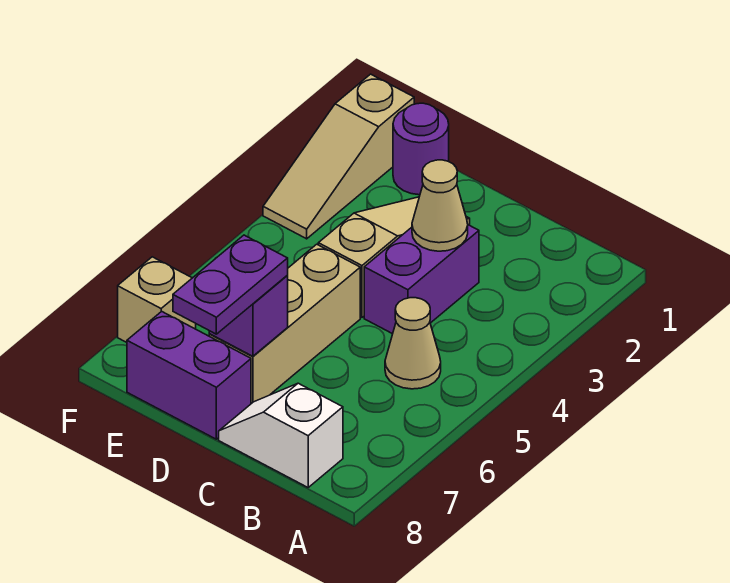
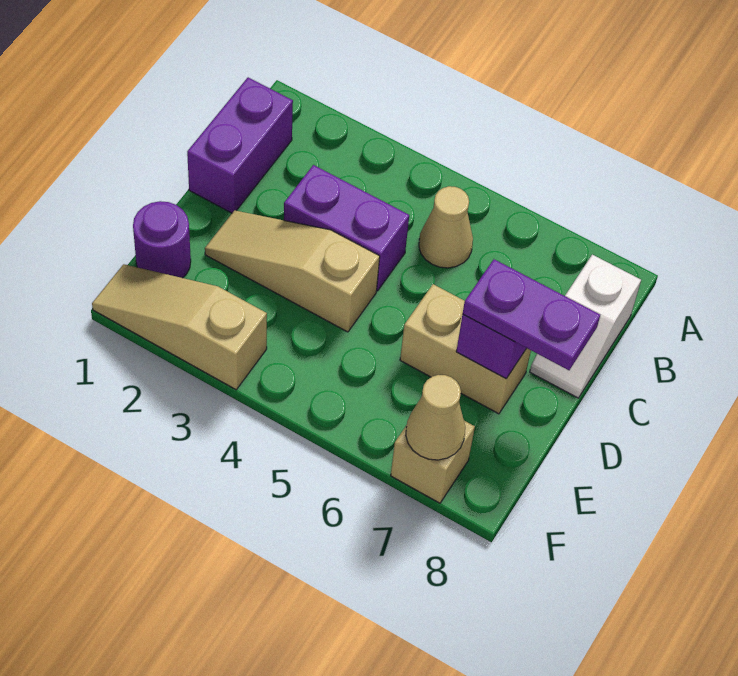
tan cone C3 level 2 -> tan cone F7 level 2
tan brick D5:D7 level 1 -> tan brick D6:D7 level 1
purple brick D8:E8 level 1 -> purple brick B1:C1 level 1
tan slope F1:F3 level 1 top 1 -> tan slope F1:F3 level 1 top 3

